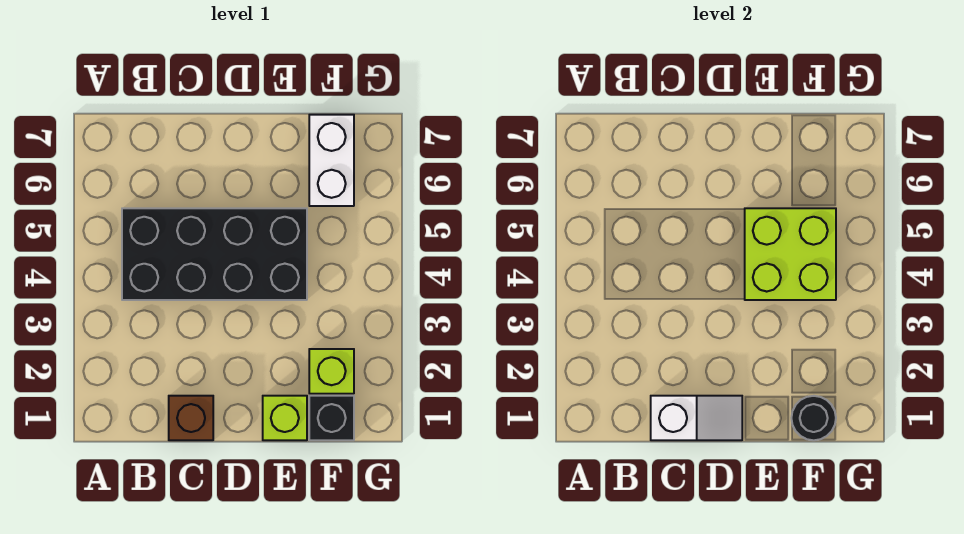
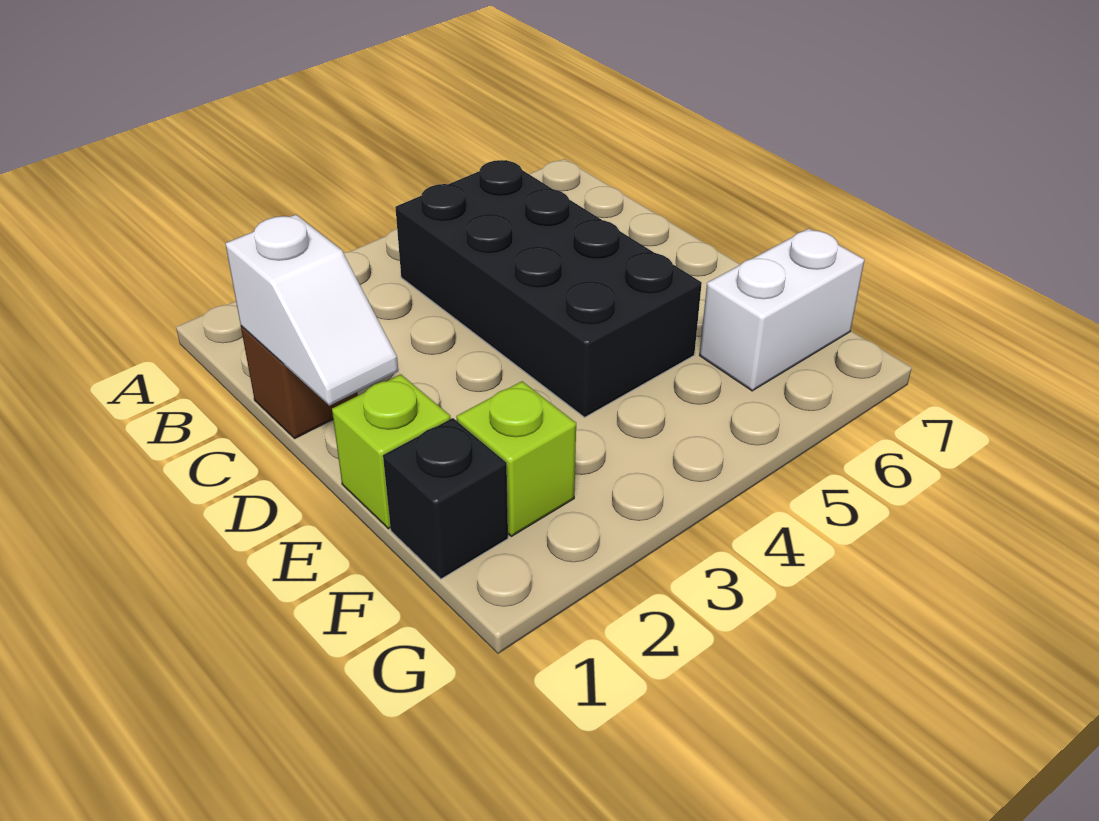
lime brick E4:F5 level 2 -> none
black round brick F1 level 2 -> none

